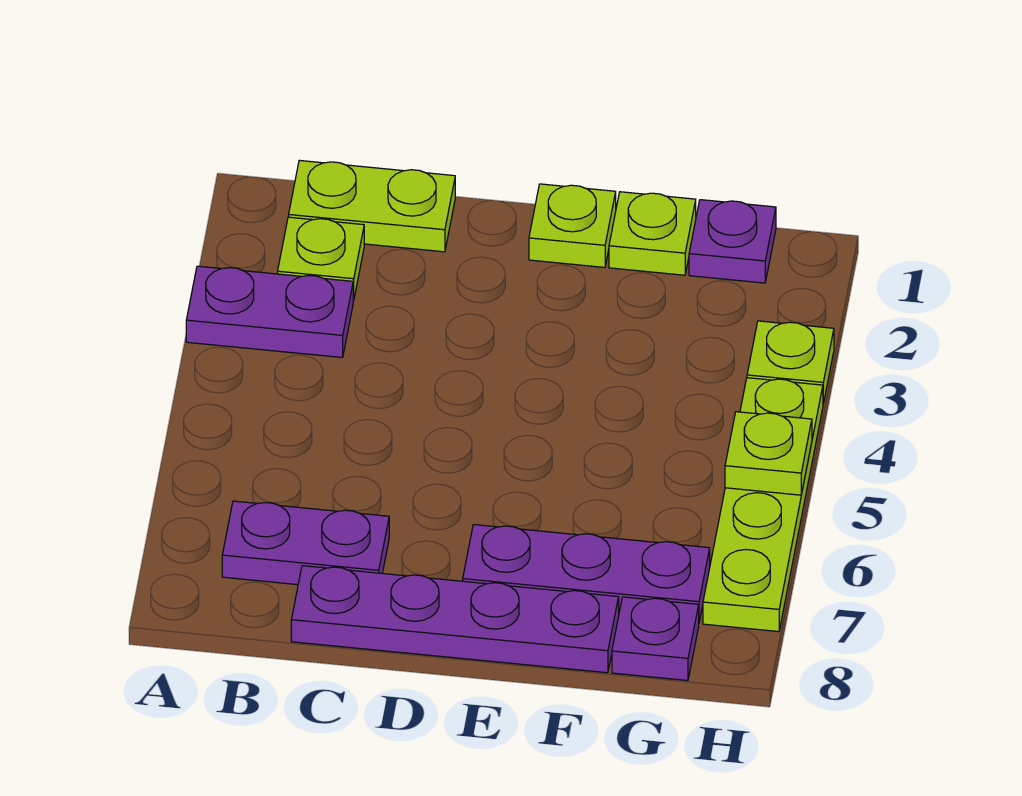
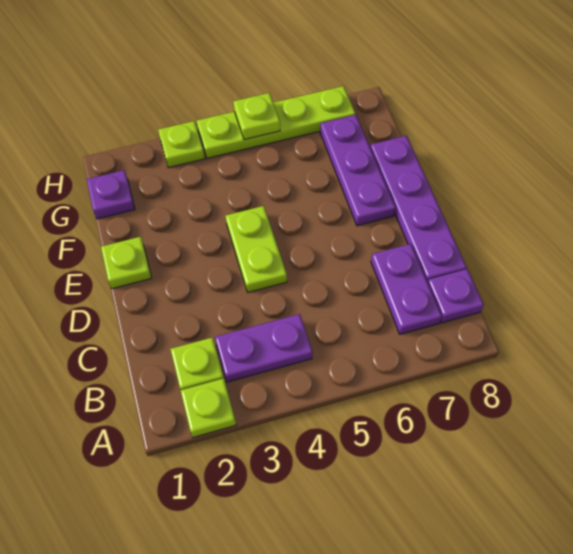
purple plate A3:B3 level 1 -> purple plate B3:B4 level 1
lime plate B1:C1 level 1 -> lime plate D4:E4 level 1
lime plate F1 level 1 -> lime plate A2 level 1
purple plate G8 level 1 -> purple plate B8 level 1

